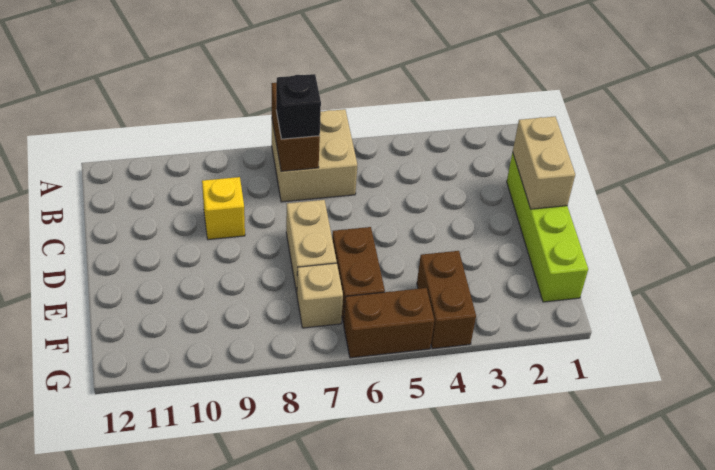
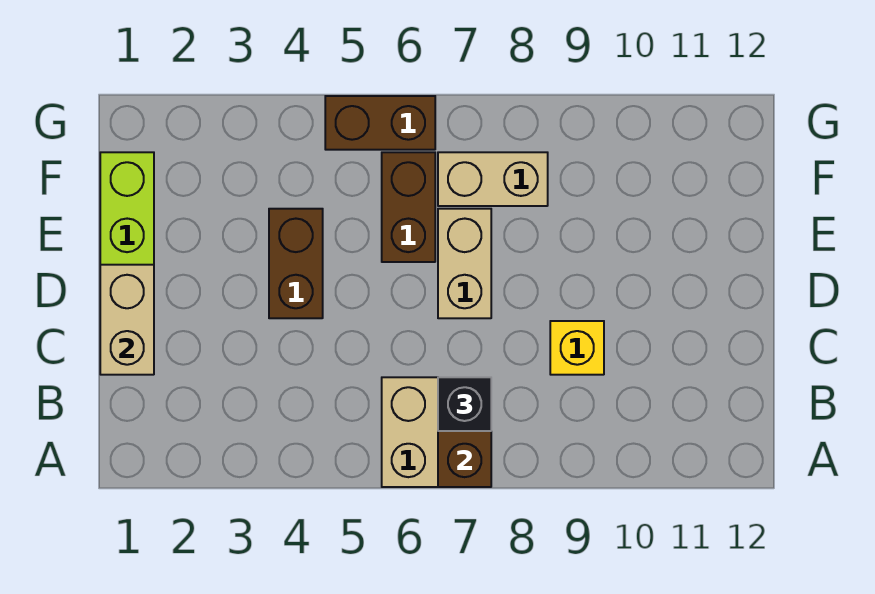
brown brick F4:G4 level 1 -> brown brick D4:E4 level 1
tan brick F7 level 1 -> tan brick F7:F8 level 1

